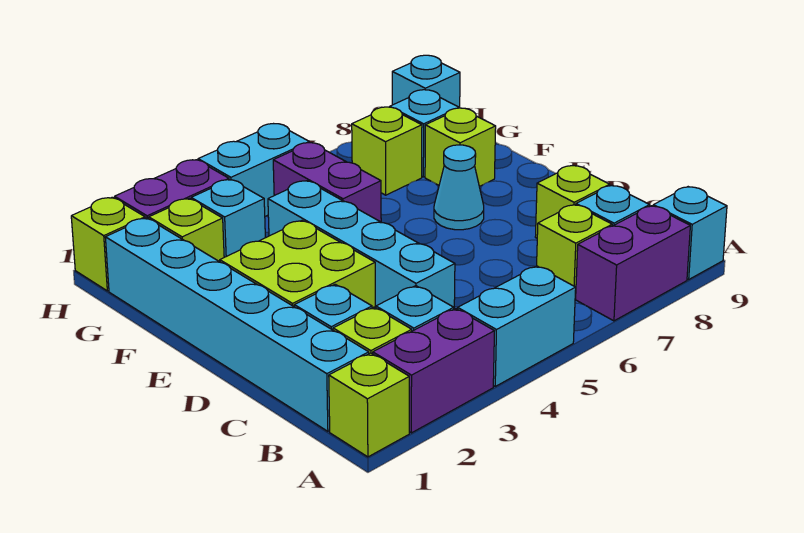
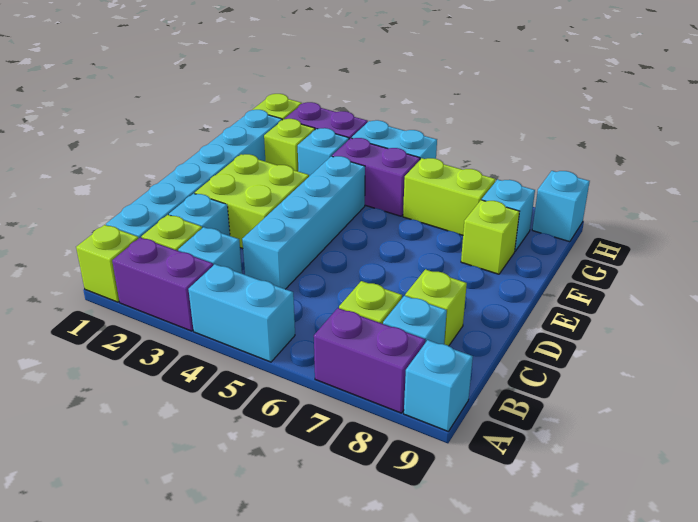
cyan cone E7 level 1 -> none
purple brick F5:G5 level 1 -> purple brick G4:G5 level 1
lime brick G7 level 1 -> lime brick G6:G7 level 1

